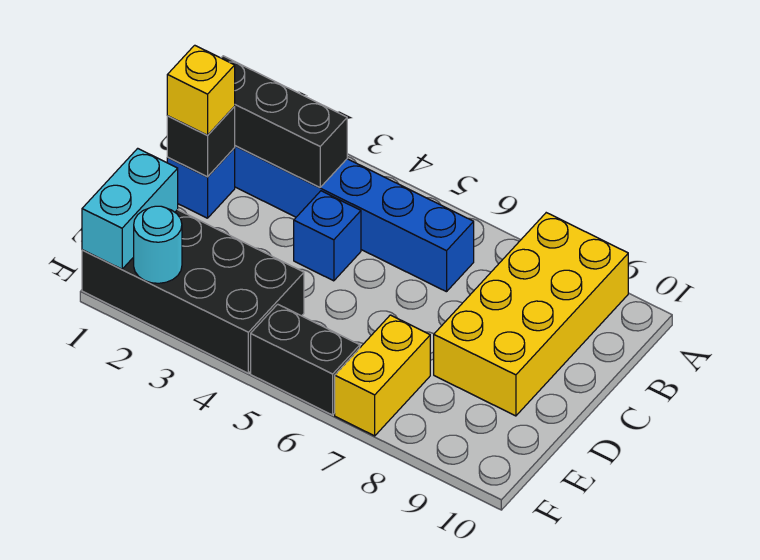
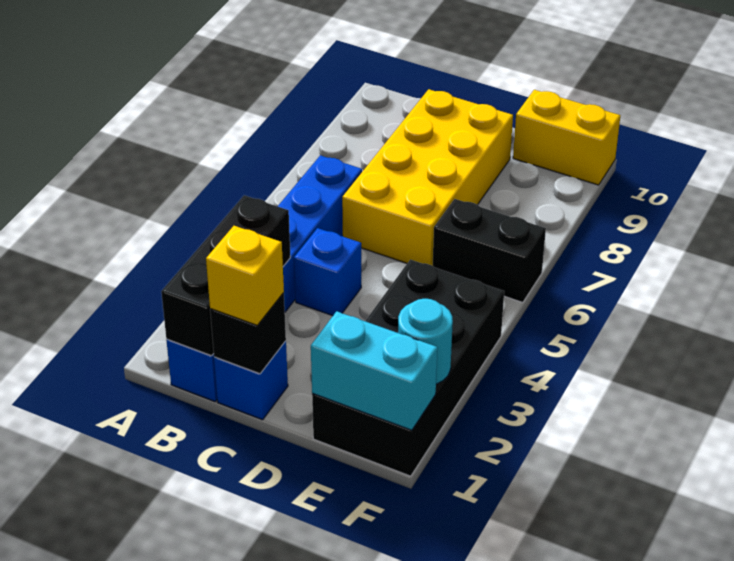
yellow brick A8:D9 level 1 -> yellow brick C6:D9 level 1
yellow brick E7:F7 level 1 -> yellow brick E10:F10 level 1
black brick F5:F6 level 1 -> black brick E6:F6 level 1

